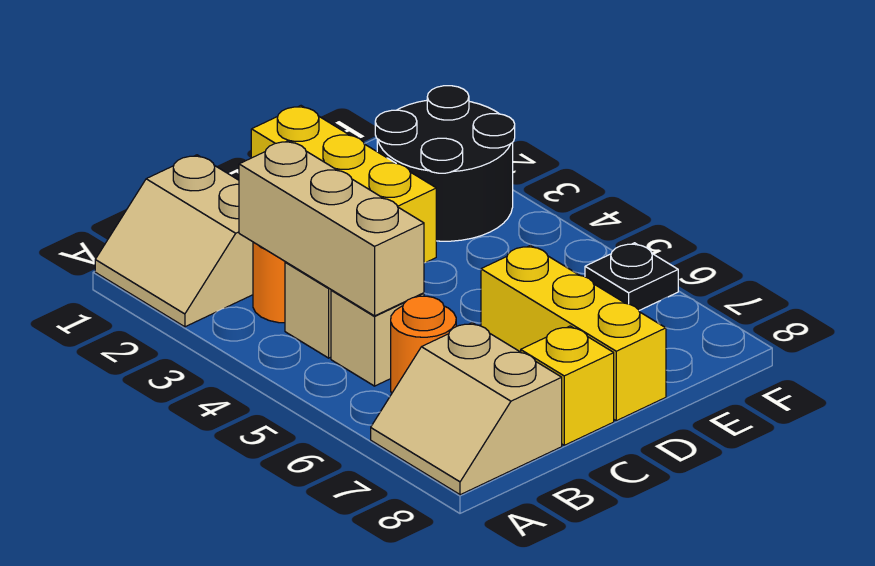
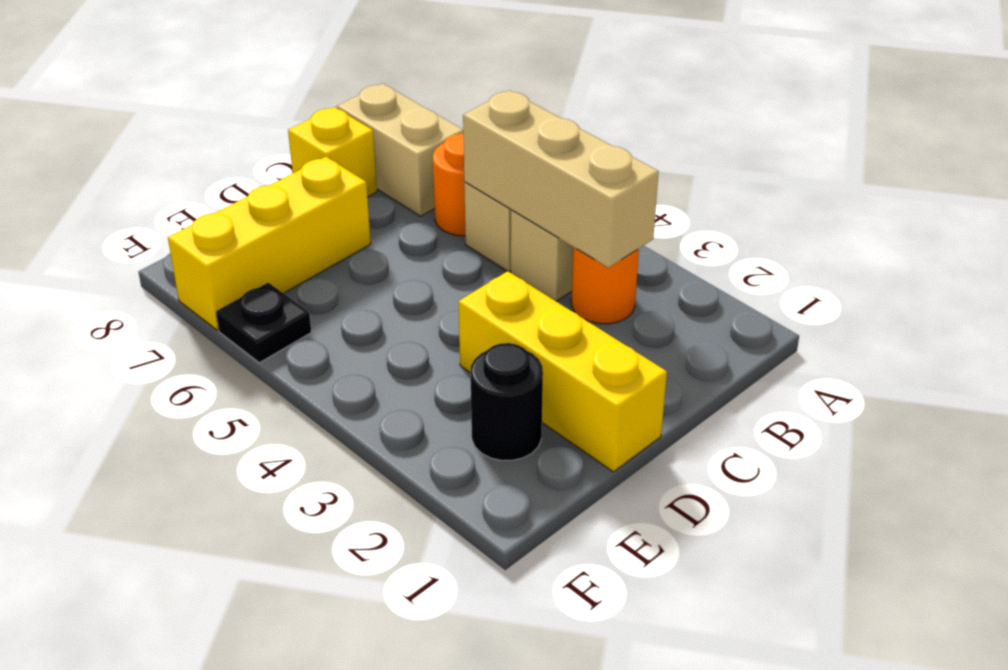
tan slope A1:B2 level 1 top B -> none
yellow brick D6:D8 level 1 -> yellow brick D7:F7 level 1
black round brick E2:F3 level 1 -> black round brick E2 level 1

